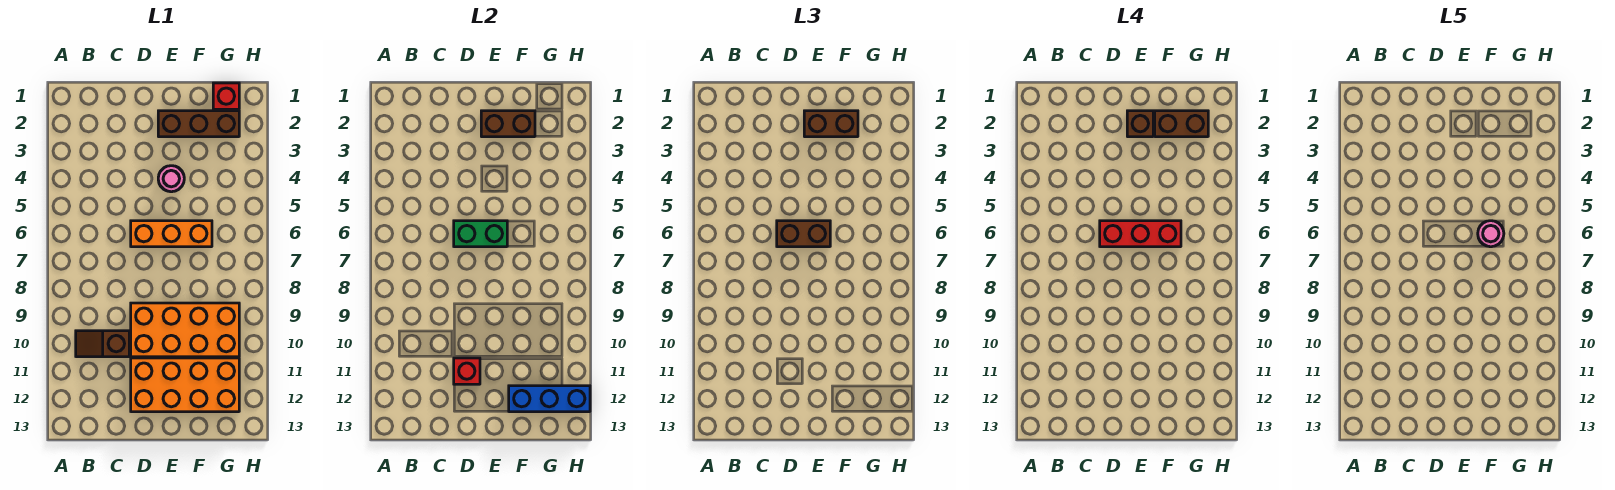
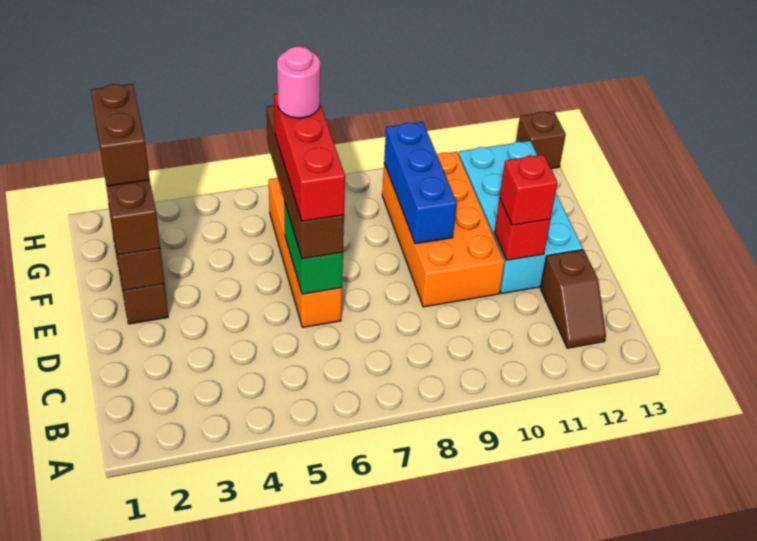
brown slope B10:C10 level 1 top C -> brown slope B12:C12 level 1 top C
orange brick D6:F6 level 1 -> orange brick D6:G6 level 1
brown brick D6:E6 level 3 -> brown brick D6:G6 level 3
orange brick D11:G12 level 1 -> cyan brick D11:G12 level 1
brown brick E2 level 4 -> brown brick H13 level 1
pink round brick E4 level 1 -> none
blue brick F12:H12 level 2 -> blue brick E9:G9 level 2
red brick G1 level 1 -> red brick D11 level 3

